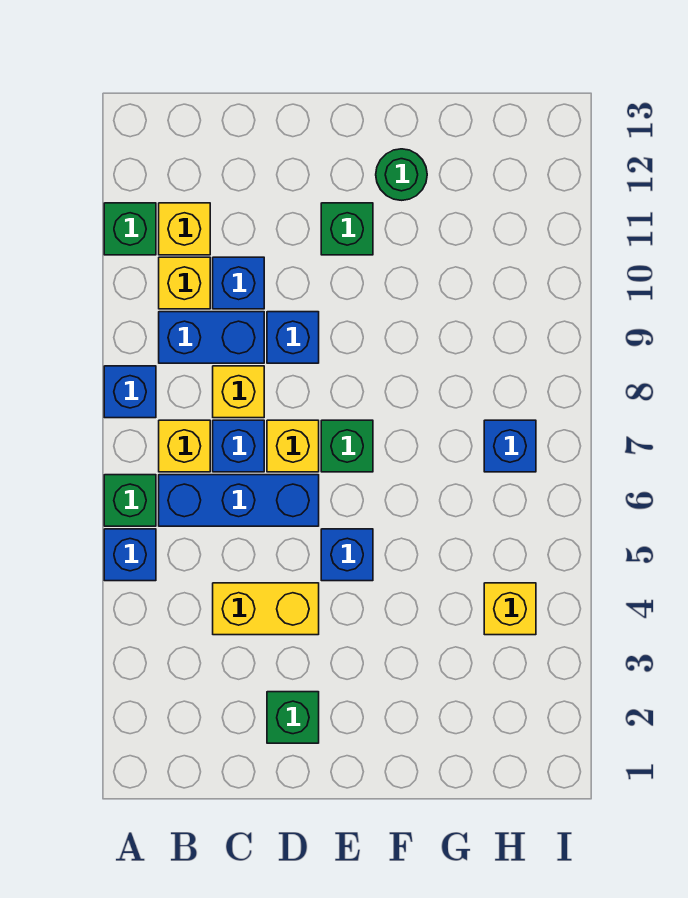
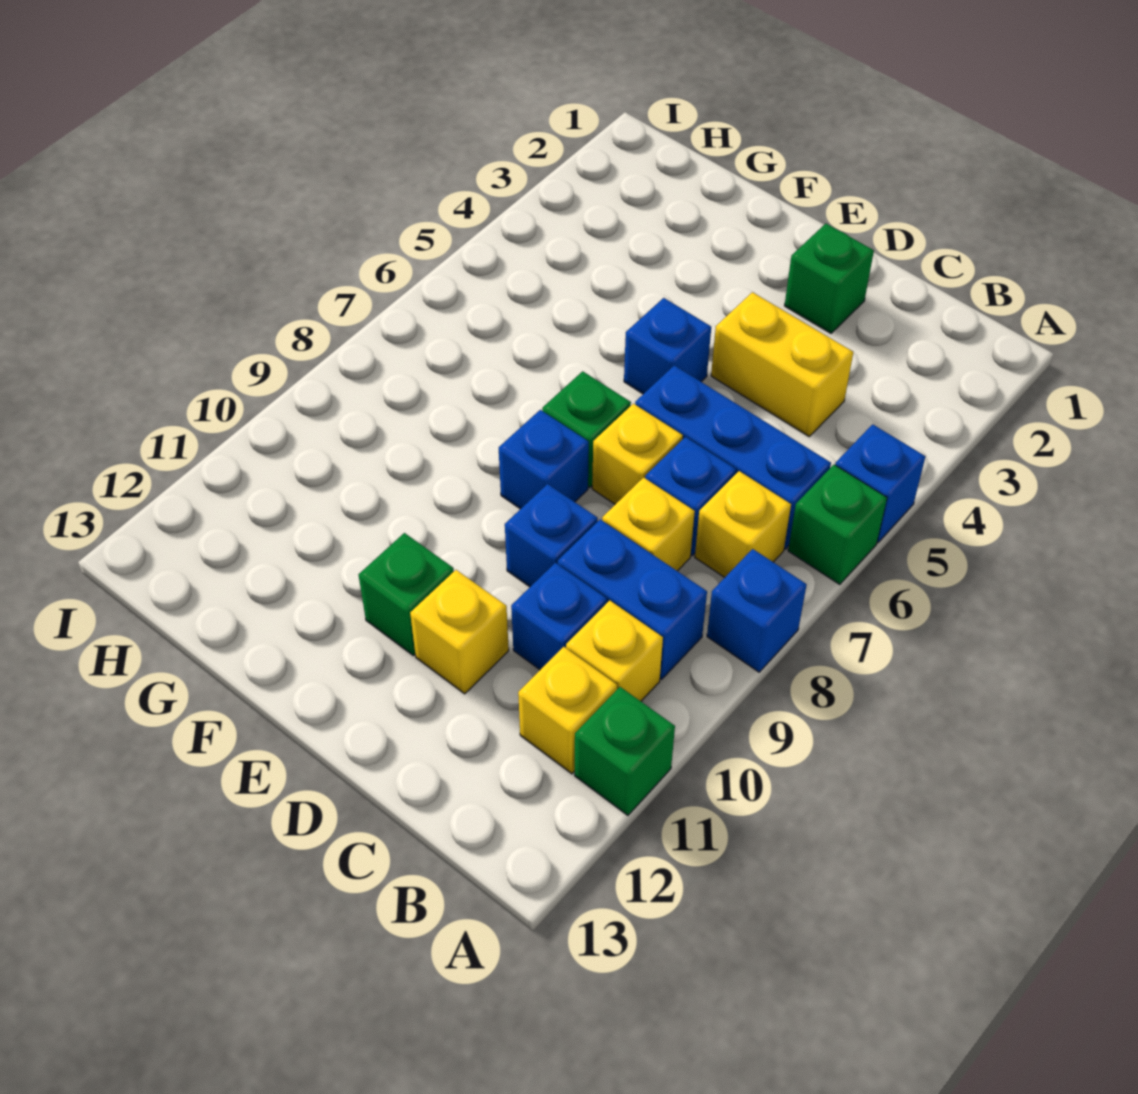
green round brick F12 level 1 -> none
yellow brick H4 level 1 -> yellow brick D11 level 1
blue brick H7 level 1 -> blue brick E8 level 1

